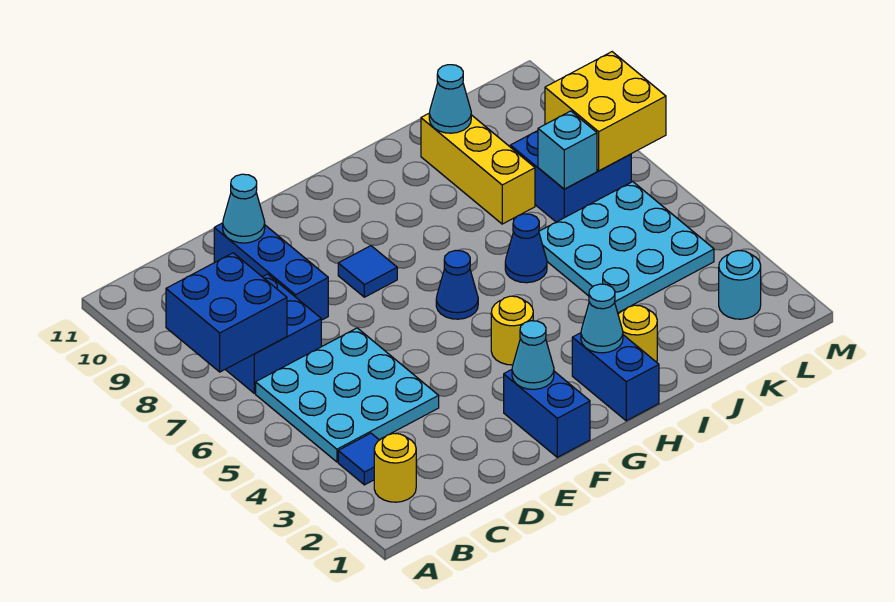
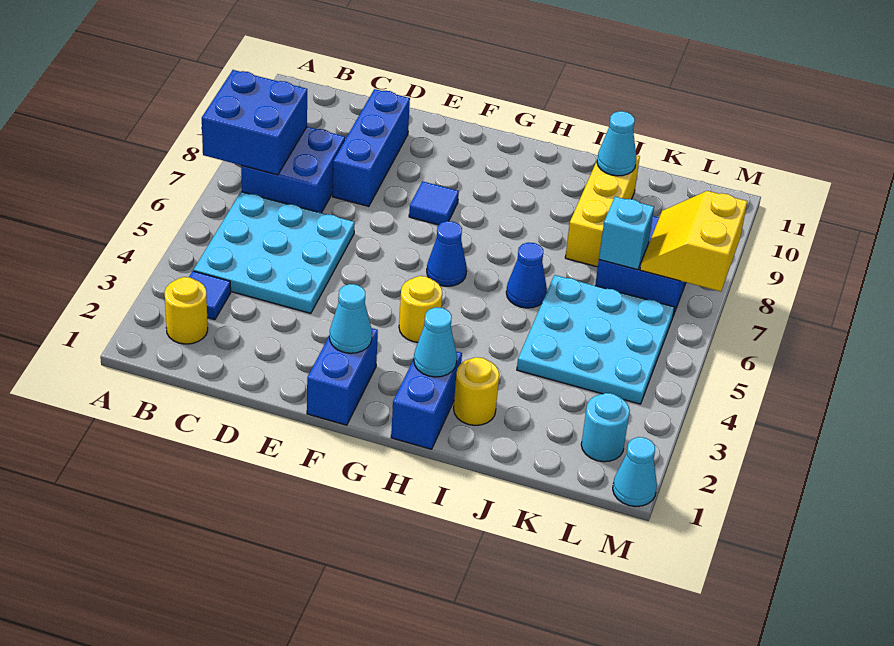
cyan cone D10 level 2 -> cyan cone M1 level 1
yellow brick L7:M8 level 2 -> yellow slope L7:M8 level 2 top M

